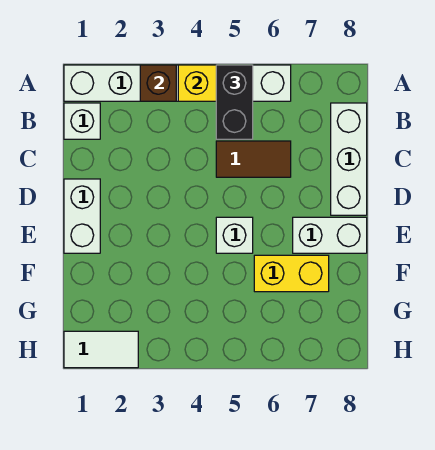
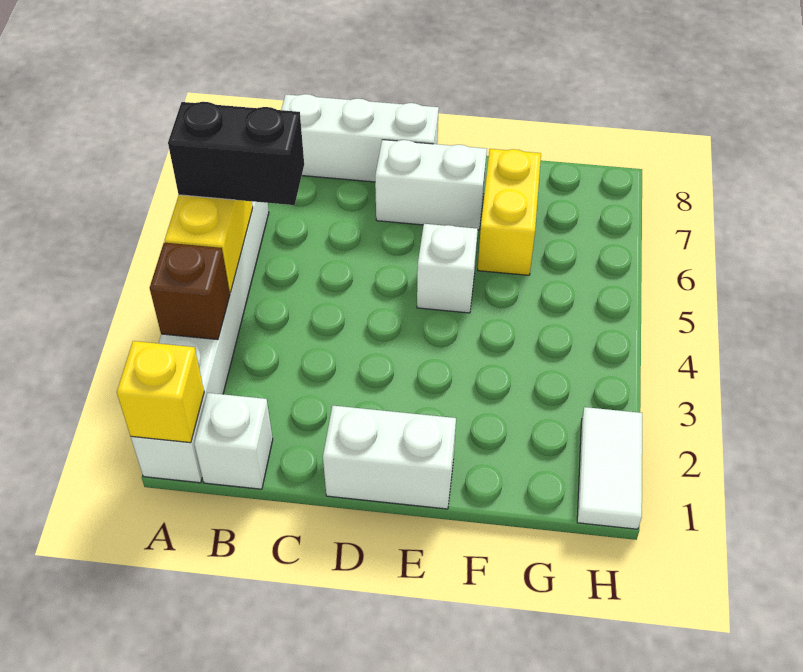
none -> yellow brick A1 level 2
brown tile C5:C6 level 1 -> none
white brick E7:E8 level 1 -> white brick D7:E7 level 1

